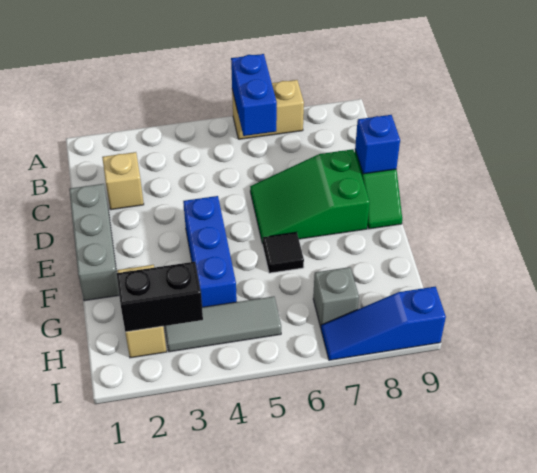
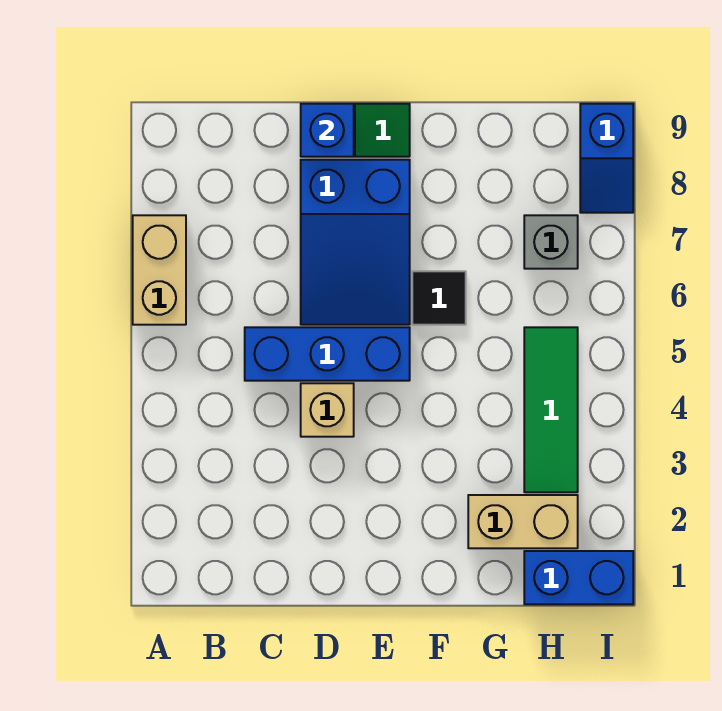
blue brick A6:B6 level 2 -> blue brick H1:I1 level 1
tan brick C2 level 1 -> tan brick D4 level 1
grey brick D1:F1 level 1 -> none
green slope D6:E8 level 1 top 8 -> blue slope D6:E8 level 1 top 8
blue brick E4:G4 level 1 -> blue brick C5:E5 level 1
black brick H2:H3 level 2 -> none
grey tile H3:H5 level 1 -> green tile H3:H5 level 1
blue slope I7:I9 level 1 top 9 -> blue slope I8:I9 level 1 top 9

